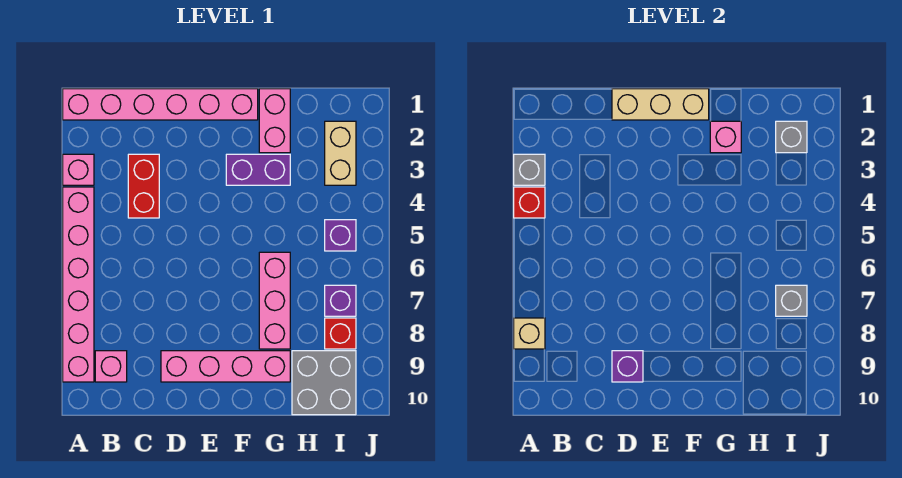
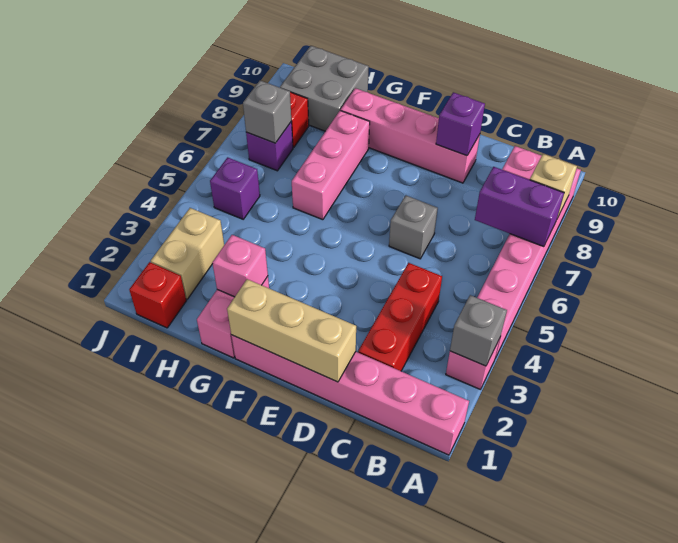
red brick A4 level 2 -> red brick I1 level 1
red brick C3:C4 level 1 -> red brick C2:C4 level 1
purple brick F3:G3 level 1 -> purple brick A7:B7 level 2
grey brick I2 level 2 -> grey brick D6 level 1

